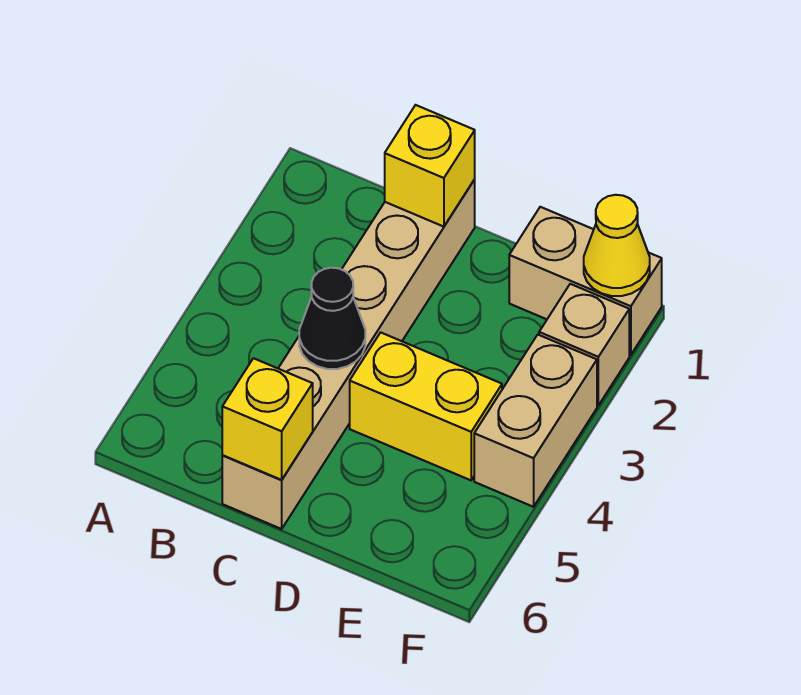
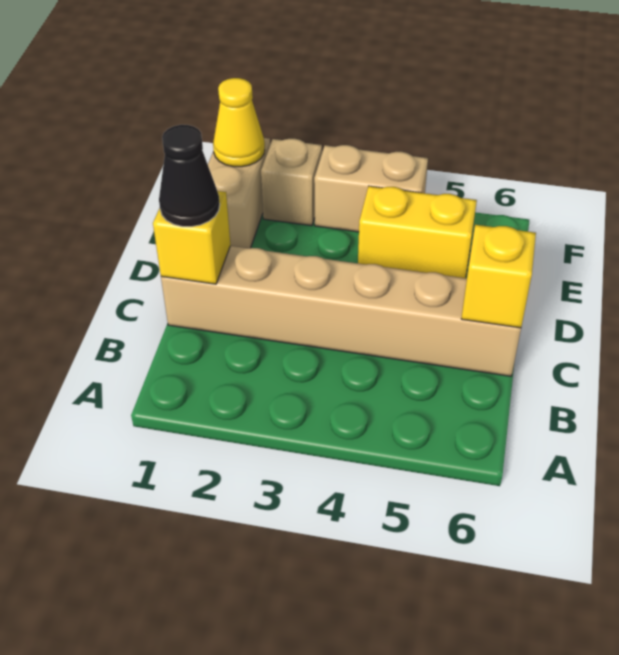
black cone C4 level 2 -> black cone C1 level 3
yellow brick D4:E4 level 1 -> yellow brick E4:E5 level 1

